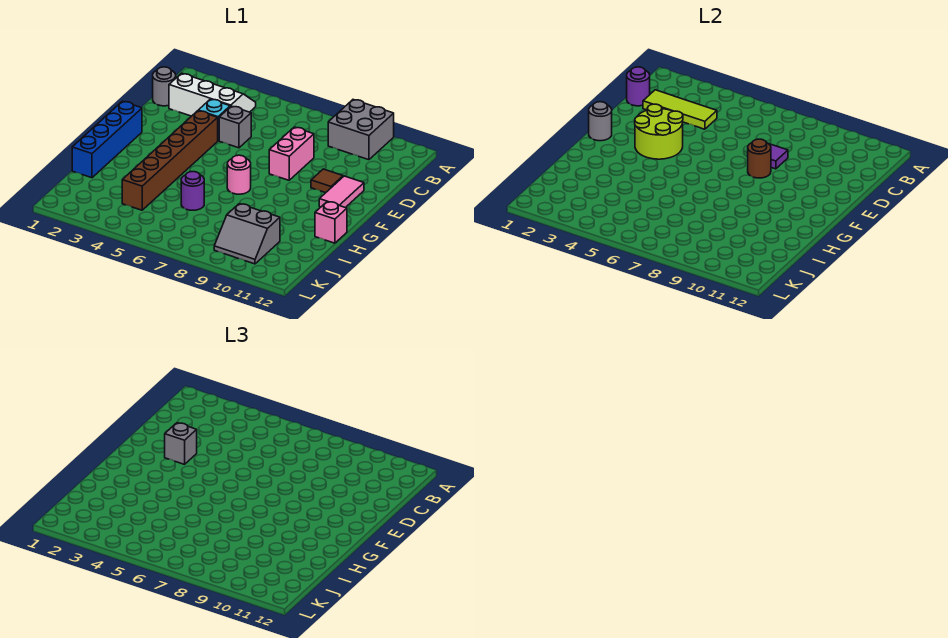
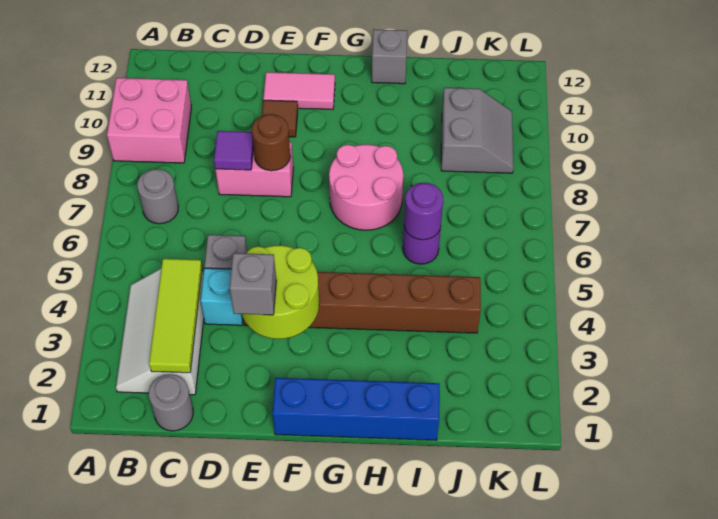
grey brick A9:B10 level 1 -> pink brick A9:B10 level 1
purple round brick C1 level 2 -> purple round brick I6 level 2
grey round brick F1 level 2 -> grey round brick B7 level 1
pink round brick G7 level 1 -> pink round brick G7:H8 level 1
pink brick H12 level 1 -> grey brick H12 level 1

